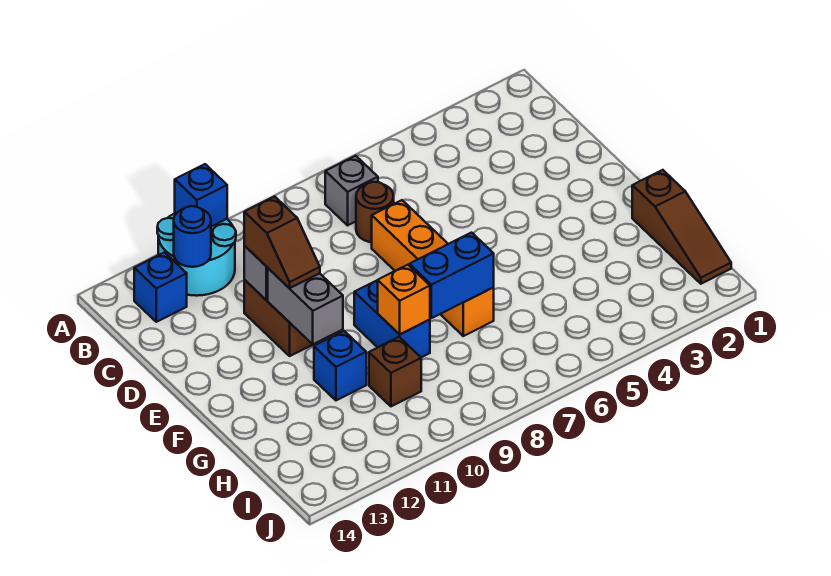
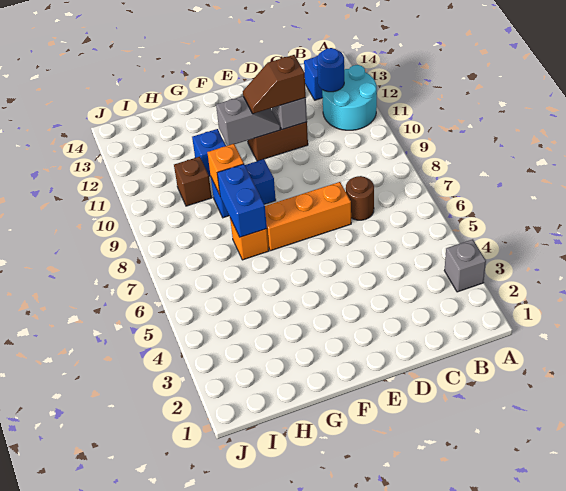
blue brick A11 level 2 -> none
grey brick B7 level 1 -> grey brick A3 level 1
grey brick E11:F11 level 2 -> grey slope E11:F11 level 2 top F
brown slope G1:I1 level 1 top G -> none

